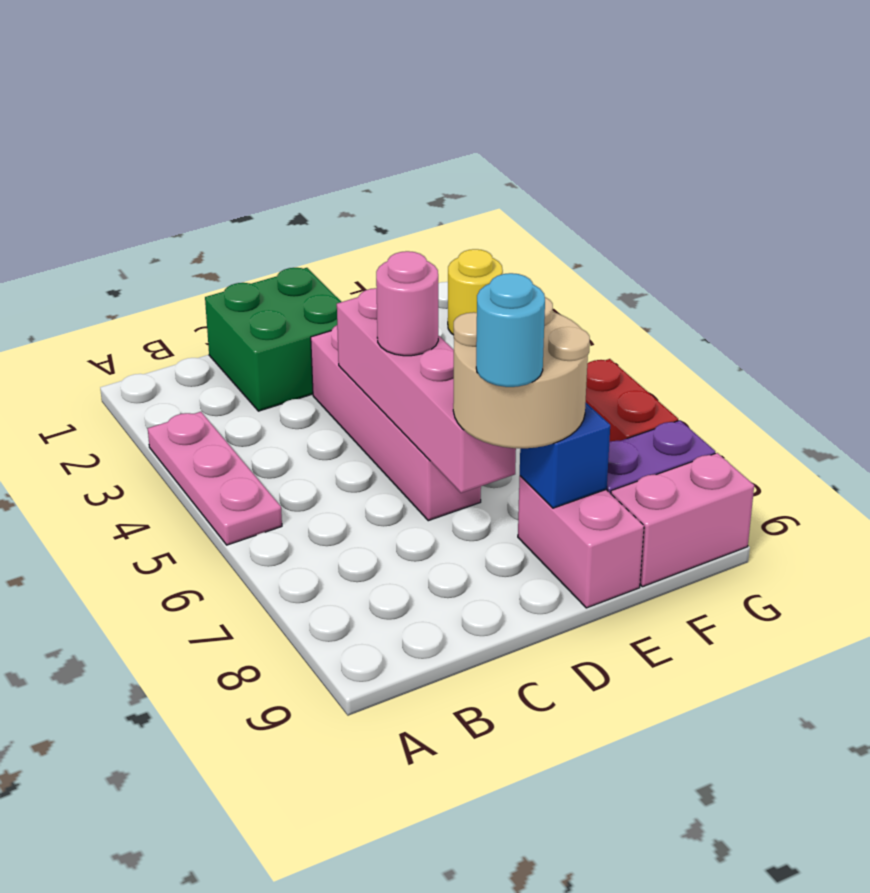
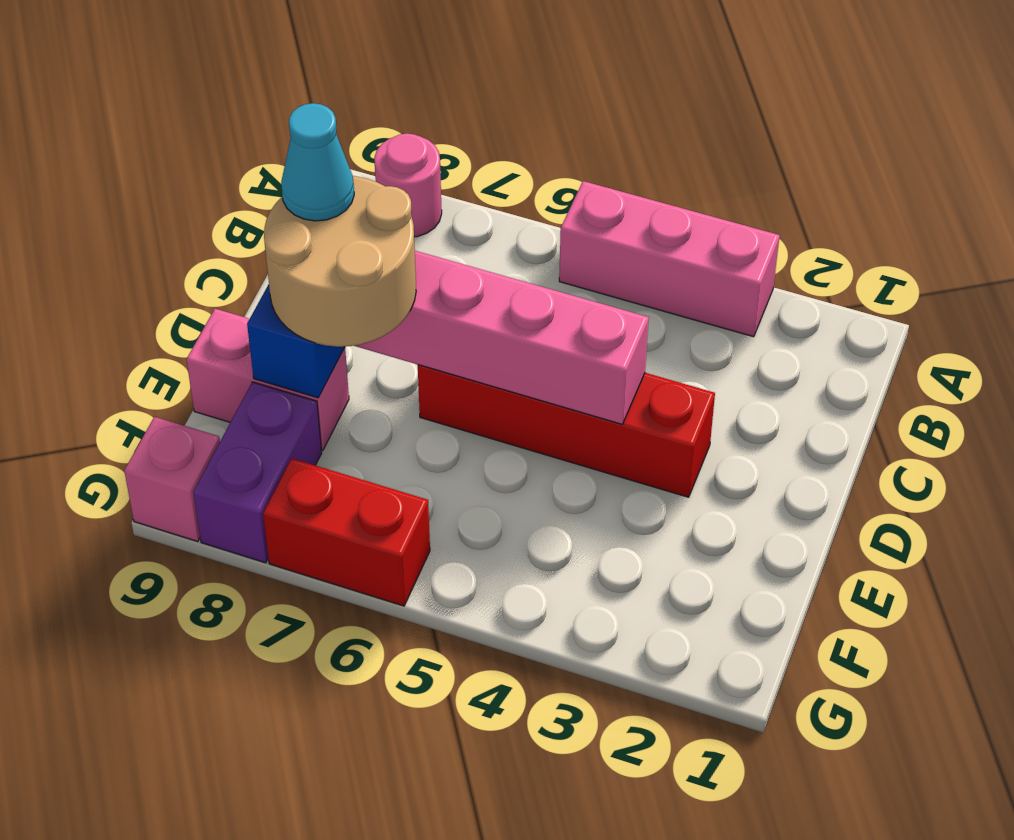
pink plate A3:A5 level 1 -> pink brick A3:A5 level 1
green brick C1:D2 level 1 -> none
pink brick D3:D6 level 1 -> red brick D3:D6 level 1
pink round brick D5 level 3 -> pink round brick A8 level 1
cyan round brick D8 level 4 -> cyan cone D8 level 4
pink brick F9:G9 level 1 -> pink brick G9 level 1
yellow round brick G2 level 1 -> none

